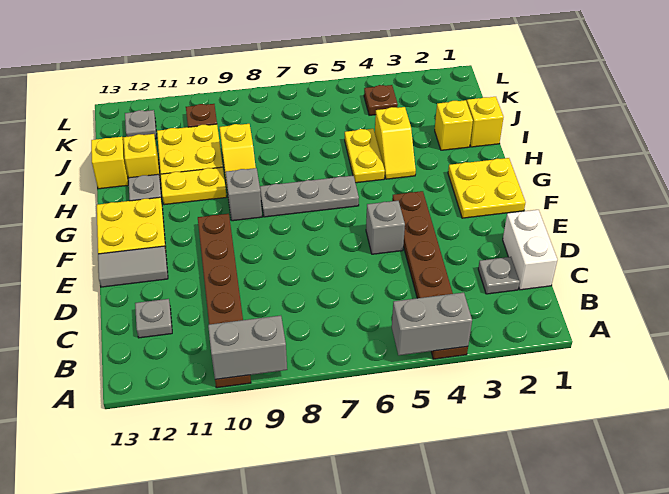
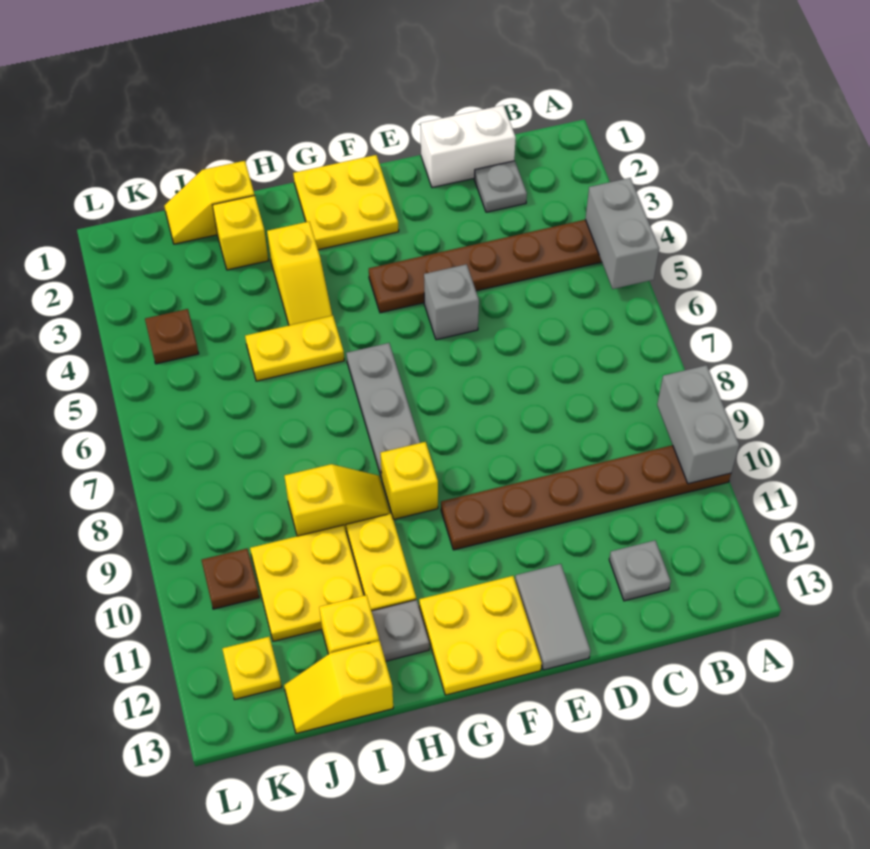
grey brick G9 level 1 -> yellow brick G9 level 1
yellow slope H4:I4 level 1 top I -> yellow slope H3:H4 level 1 top 3
grey plate K12 level 1 -> yellow plate K12 level 1

